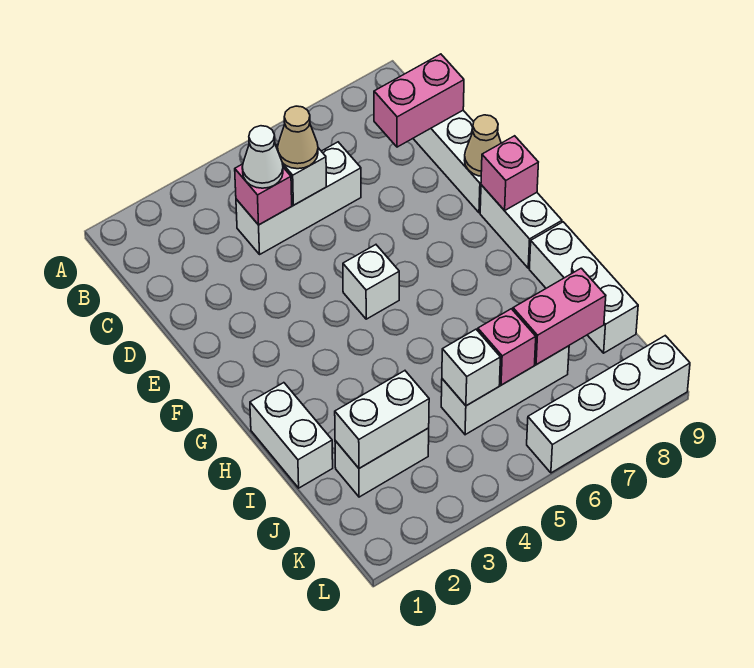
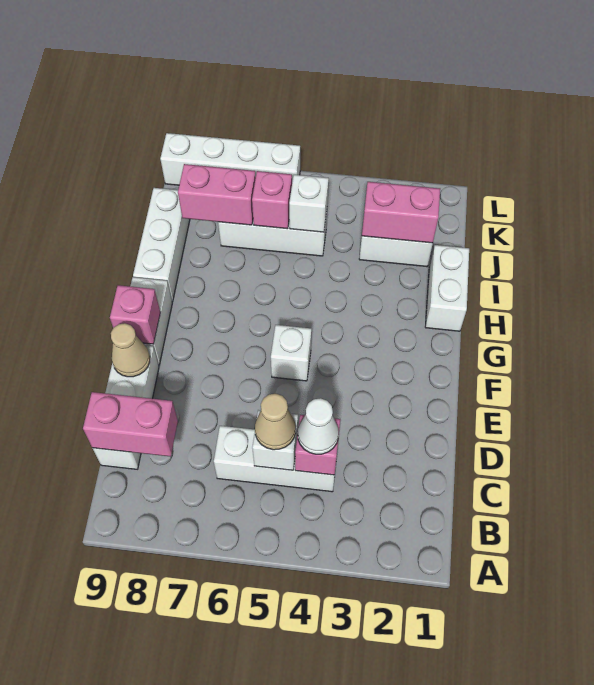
white brick J2:J3 level 2 -> pink brick J2:J3 level 2

